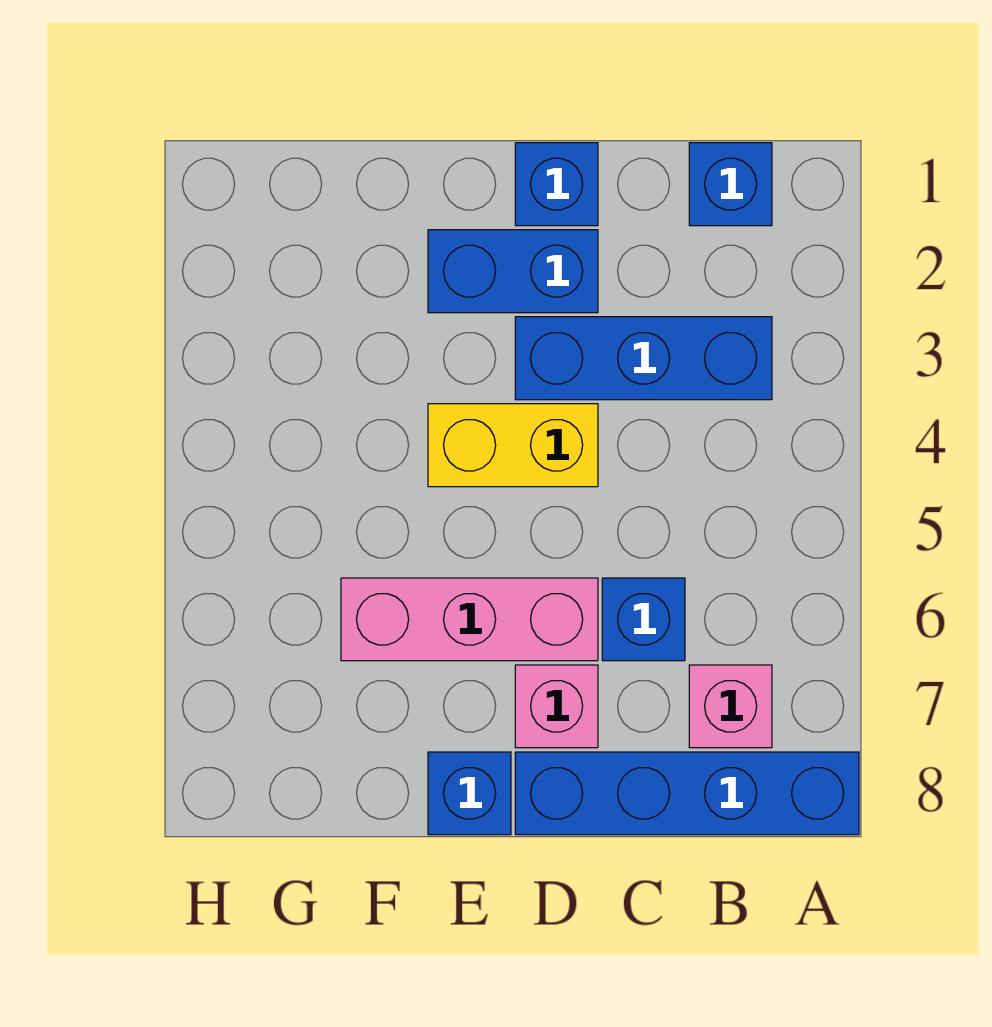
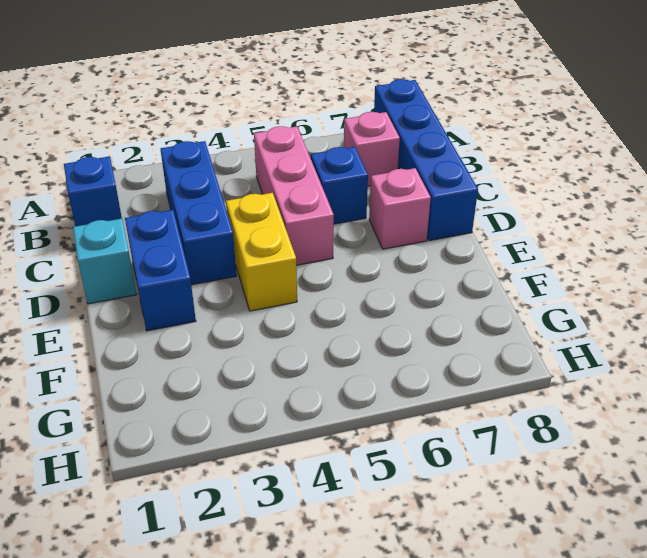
blue brick D1 level 1 -> cyan brick D1 level 1
pink brick D6:F6 level 1 -> pink brick B5:D5 level 1
blue brick E8 level 1 -> none

